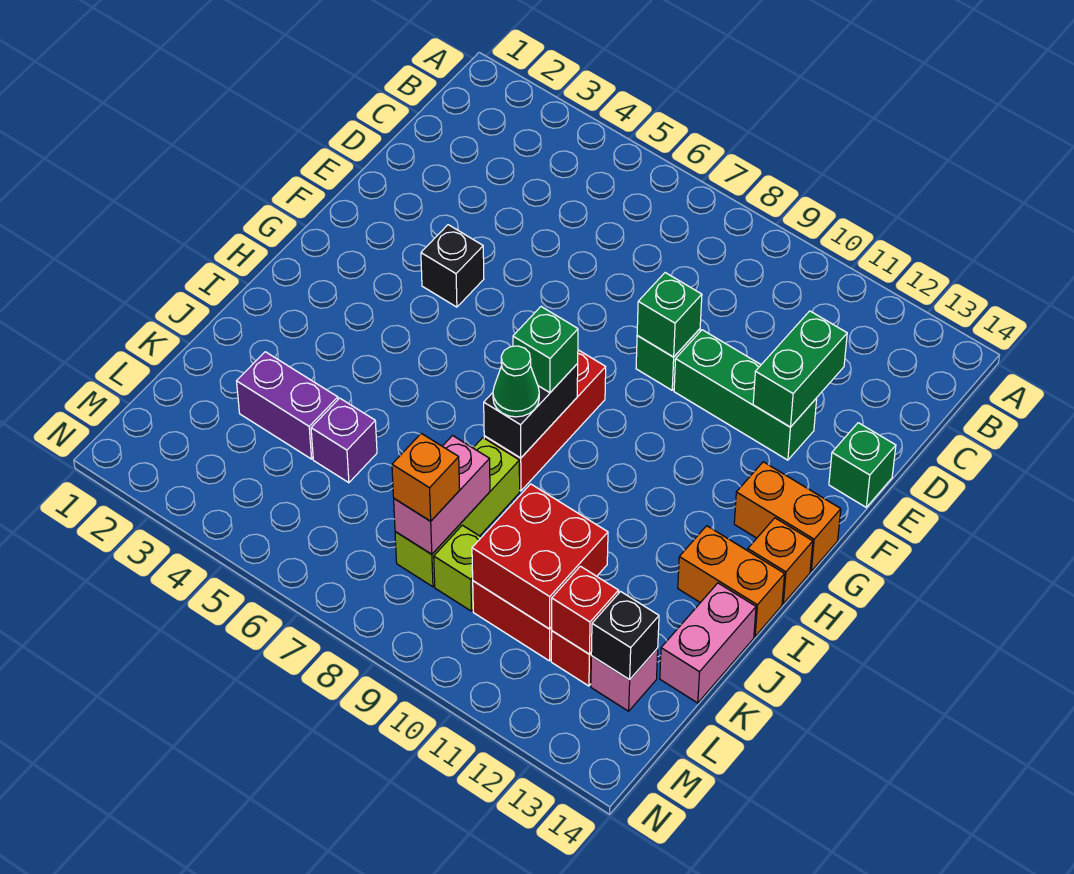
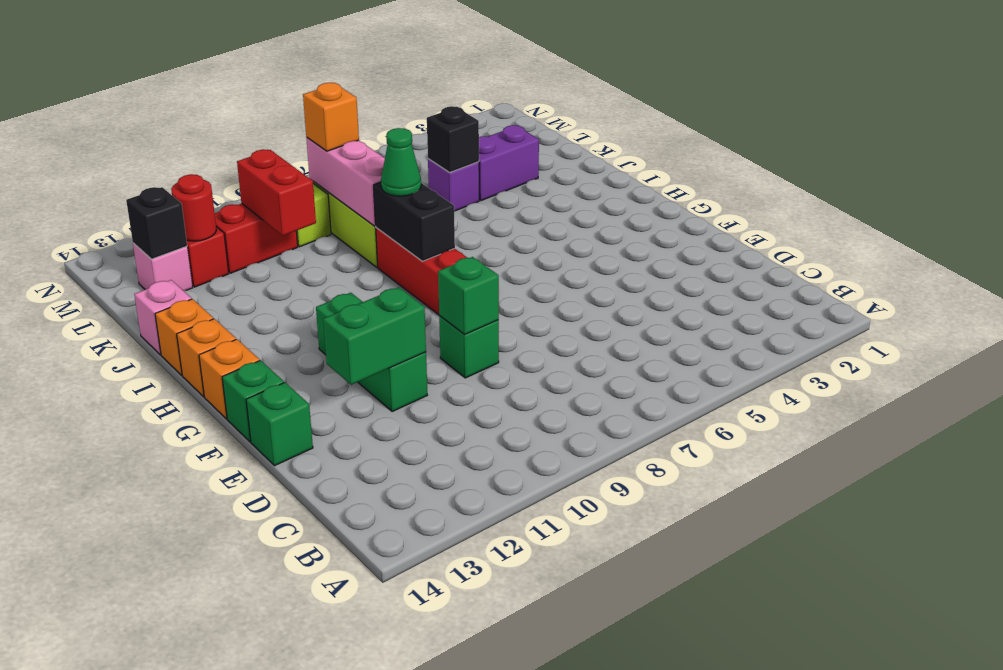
green brick D12:E12 level 2 -> green brick E11:E12 level 2
green brick E10:E12 level 1 -> green brick E11:G11 level 1
black brick F4 level 1 -> black brick K5 level 2
orange brick G13:G14 level 1 -> orange brick G14 level 1
green brick H8 level 3 -> green brick F14 level 1
orange brick I13:I14 level 1 -> orange brick I14 level 1
pink brick J14:K14 level 1 -> pink brick J14 level 1
pink brick K8:L8 level 2 -> pink brick J8:L8 level 2
red brick K10:L11 level 2 -> red brick K10:L10 level 2
red brick L12 level 2 -> red round brick L12 level 2

